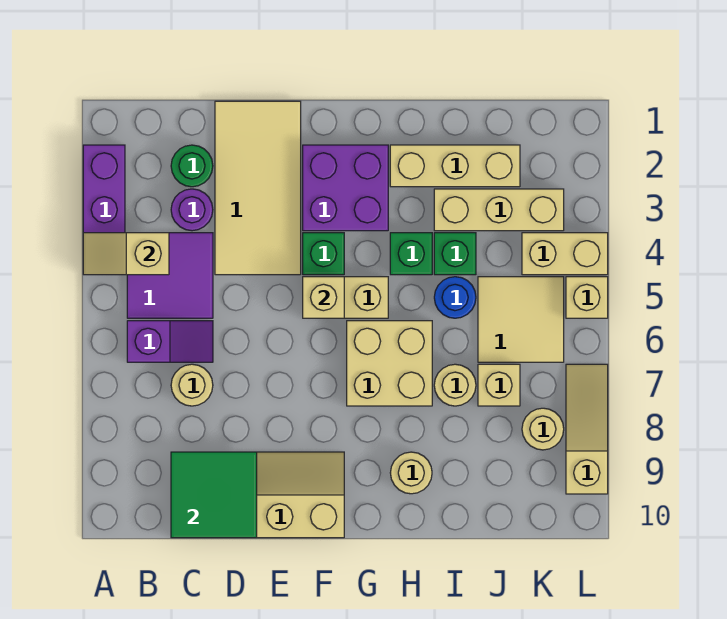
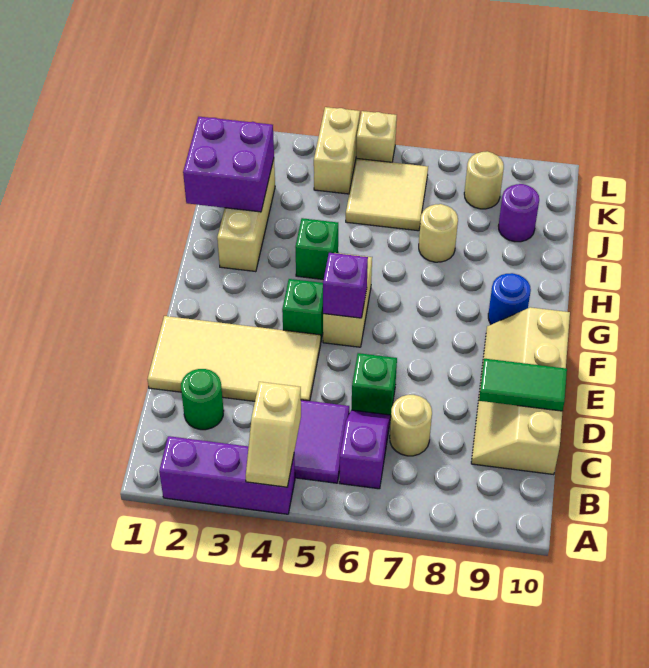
purple round brick C3 level 1 -> purple round brick J9 level 1
green tile C9:D10 level 2 -> green tile D9:D10 level 2
purple brick F2:G3 level 1 -> purple brick I1:J2 level 2
tan brick F5 level 2 -> purple brick F5 level 2
tan brick G6:H7 level 1 -> none
tan round brick H9 level 1 -> none
tan brick I3:K3 level 1 -> none
green brick I4 level 1 -> green brick D6 level 1
blue round brick I5 level 1 -> blue round brick G9 level 1
tan brick J7 level 1 -> none
tan slope L7:L9 level 1 top 9 -> none

